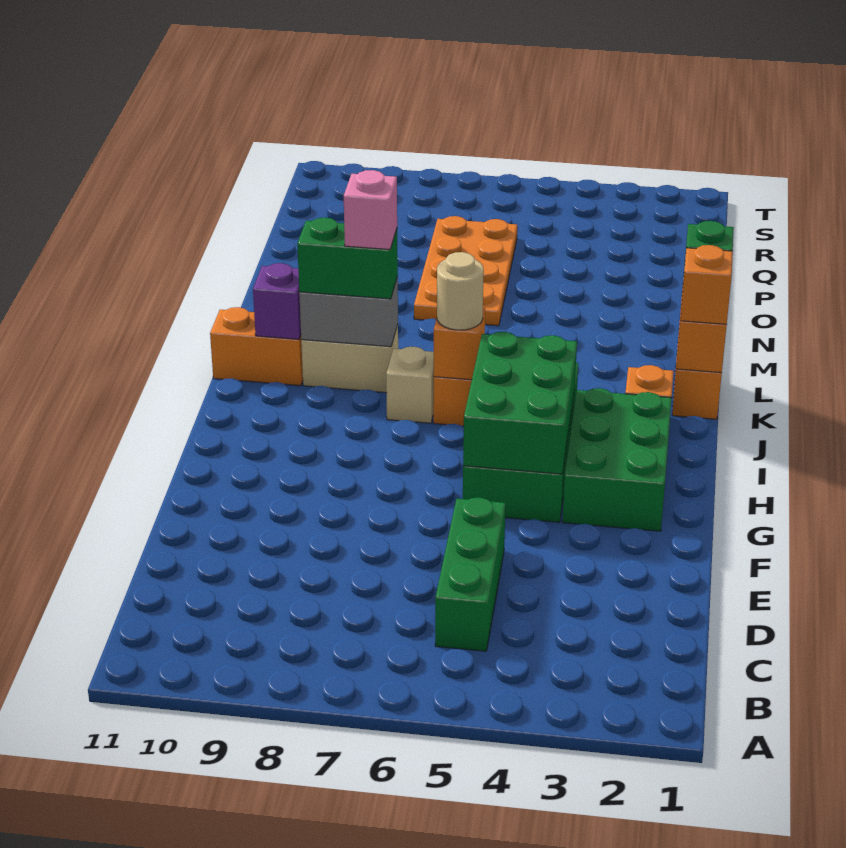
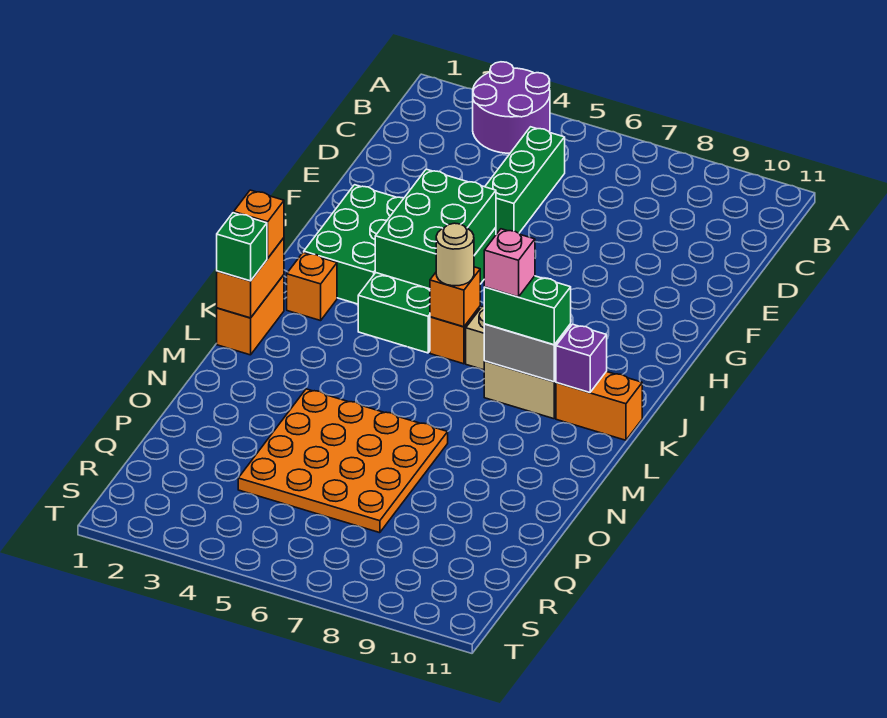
none -> purple round brick A3:B4 level 1
orange plate N6:Q7 level 1 -> orange plate N4:Q7 level 1

